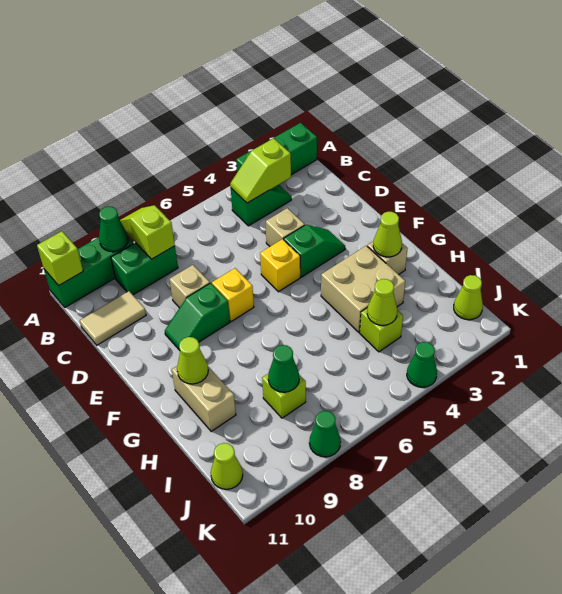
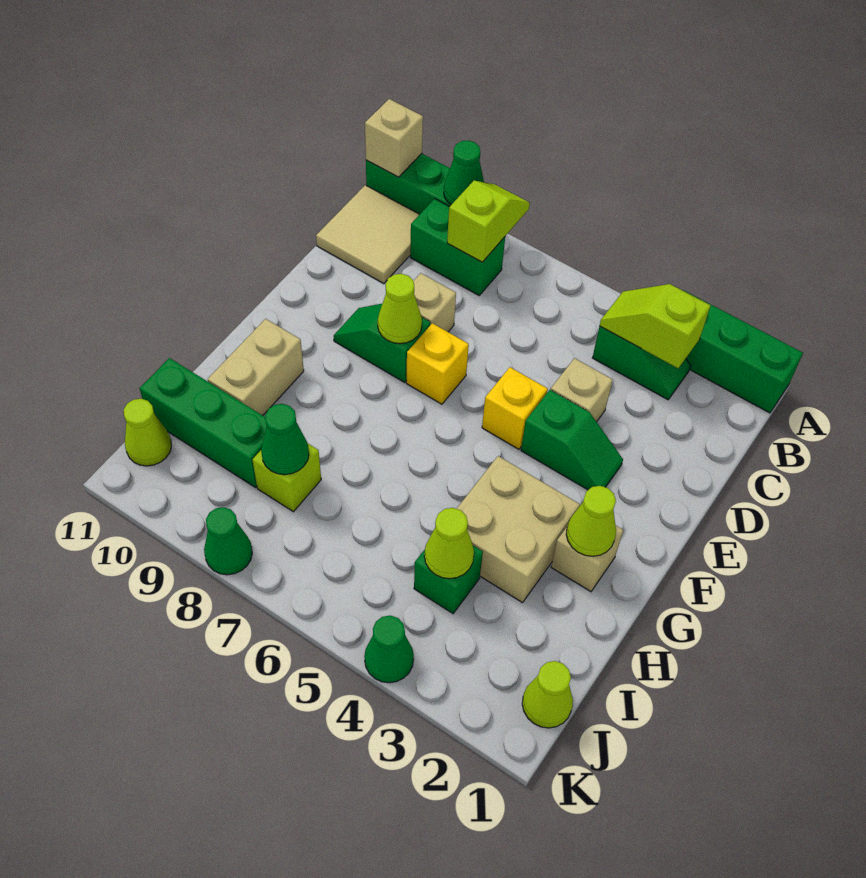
lime brick A11 level 2 -> tan brick A11 level 2
tan tile C10:C11 level 1 -> tan tile B10:C11 level 1
lime cone G10 level 2 -> lime cone E8 level 2
lime brick I4 level 1 -> green brick I4 level 1
none -> green brick I9:I11 level 1

